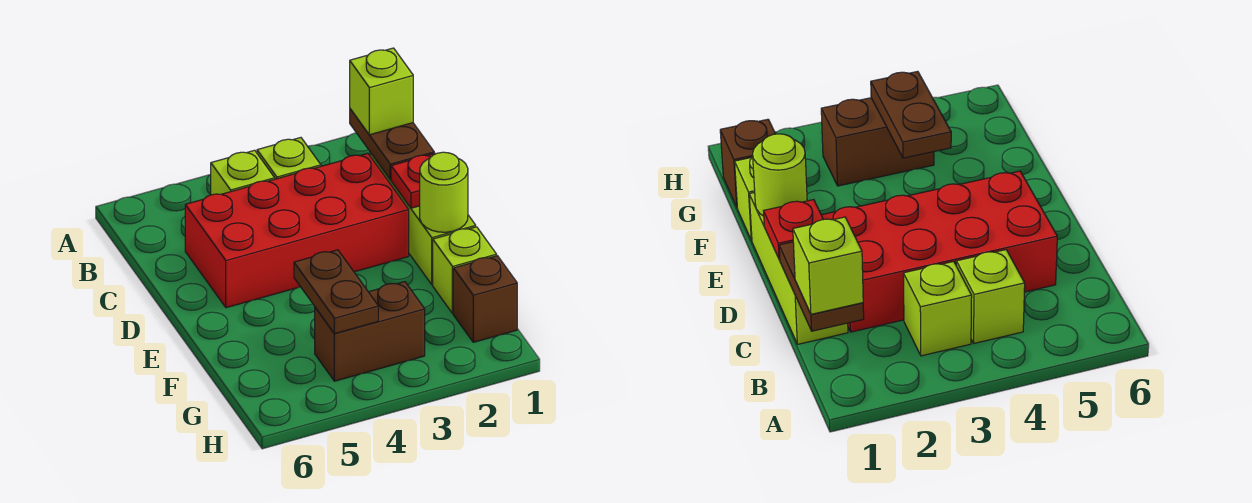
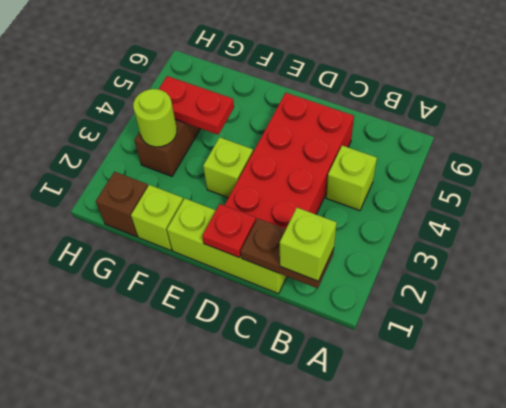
lime brick B3 level 1 -> lime brick E3 level 1
lime round brick E1 level 2 -> lime round brick G3 level 2
brown plate F4:G4 level 2 -> red plate F4:G4 level 2

